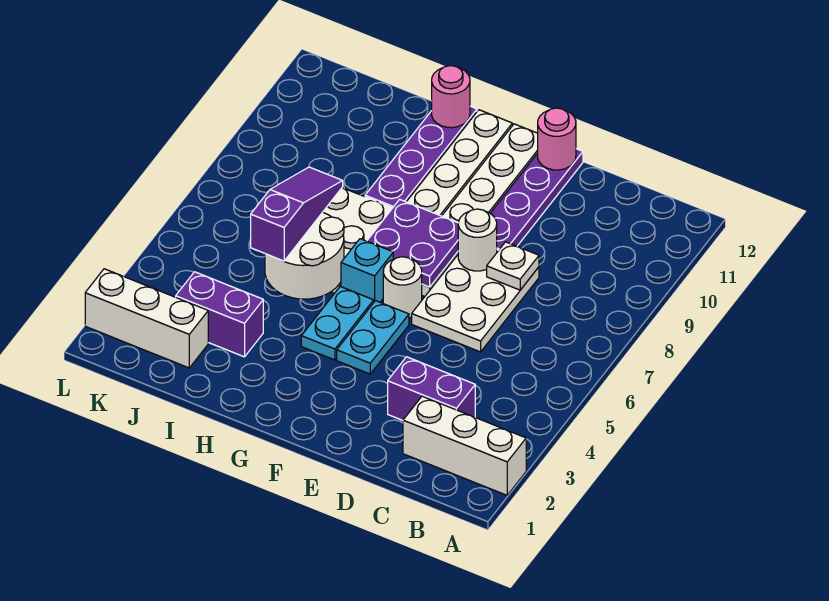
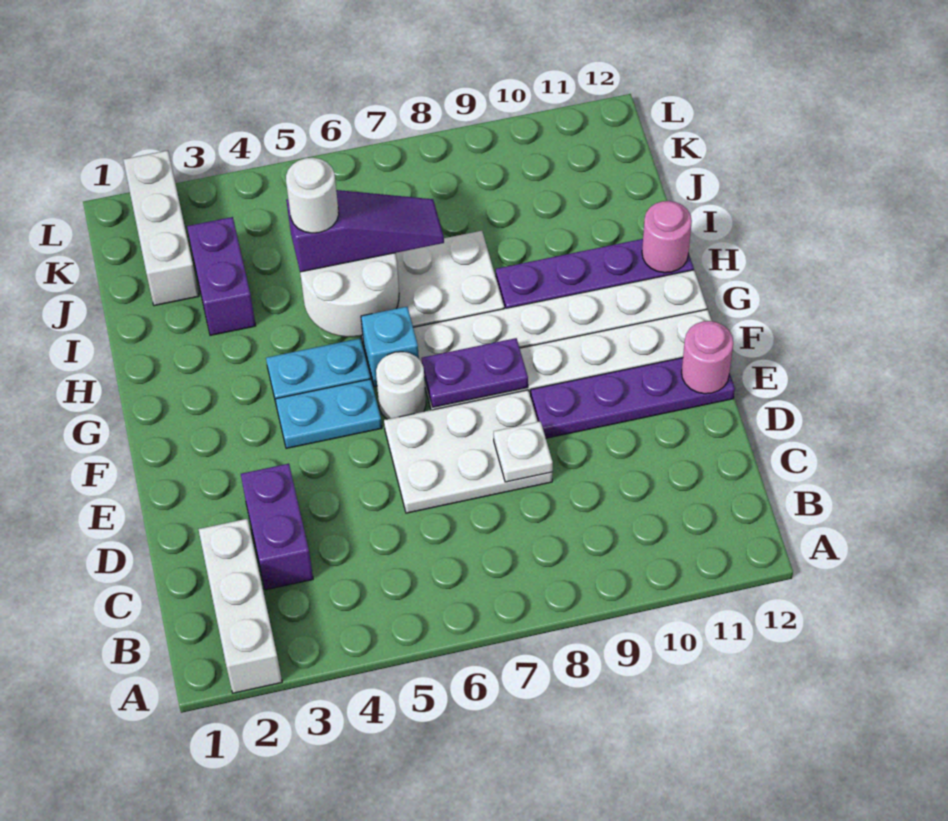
white round brick E8 level 2 -> white round brick I5 level 4
purple plate F7:G8 level 2 -> purple plate F7:F8 level 2

